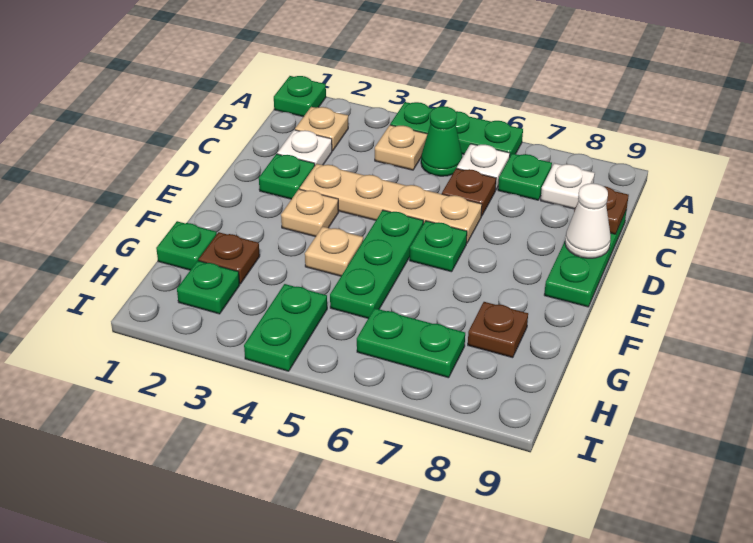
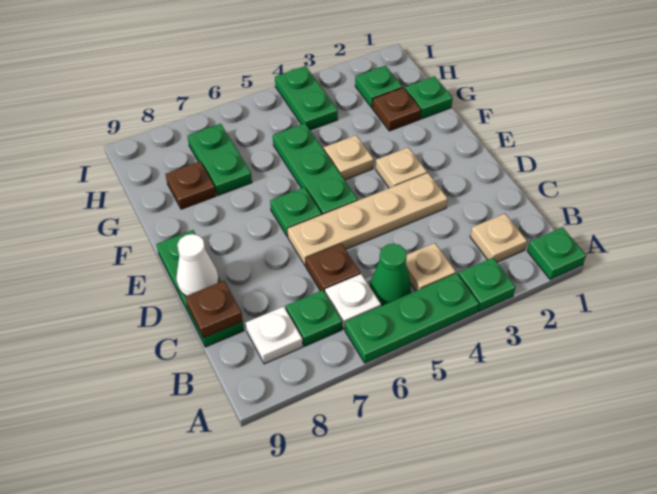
white plate C2 level 1 -> none
green plate D2 level 1 -> green plate A3 level 1
green plate H6:H7 level 1 -> green plate G7:H7 level 1

